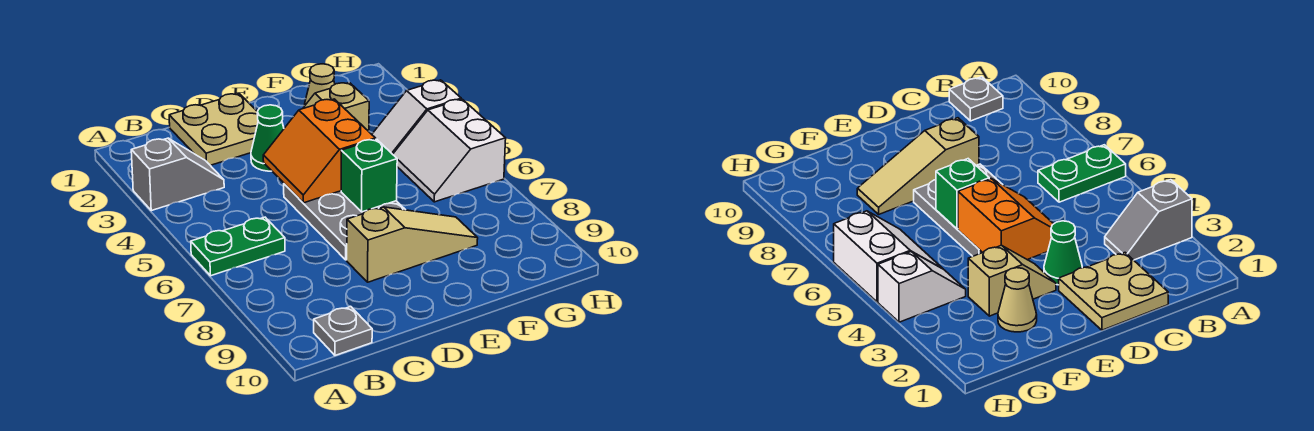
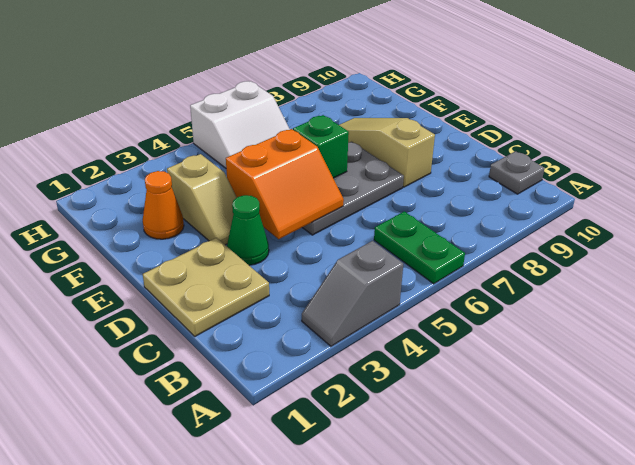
grey slope A3:B3 level 1 top A -> grey slope A3:A4 level 1 top 4
tan cone F2 level 1 -> orange cone F2 level 1
white slope G4:H4 level 1 top H -> none

